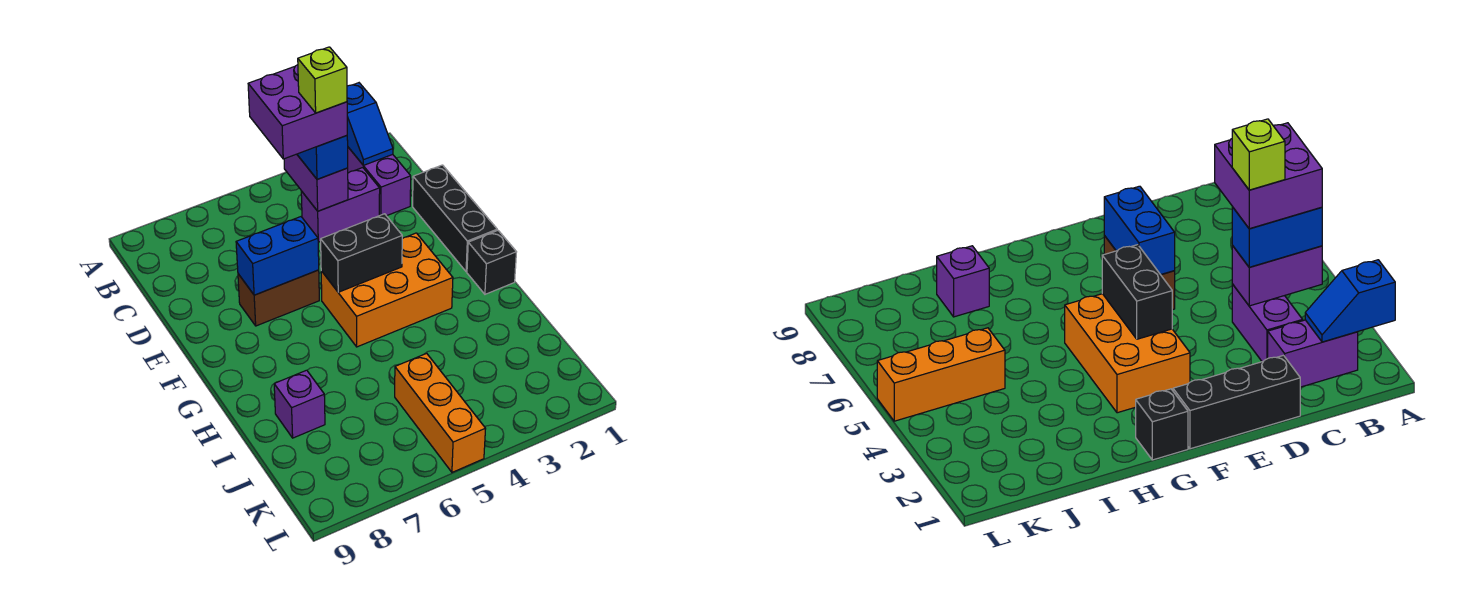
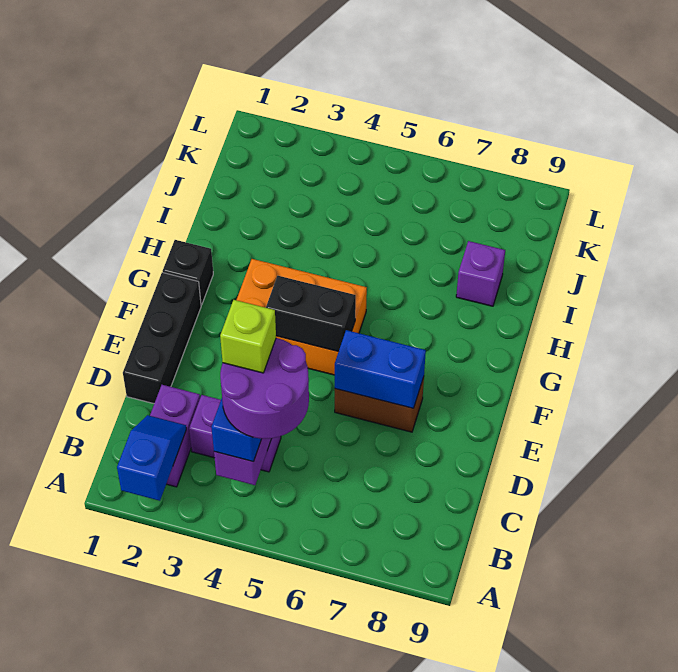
purple brick B4:C5 level 4 -> purple round brick B4:C5 level 4
orange brick J5:L5 level 1 -> none

